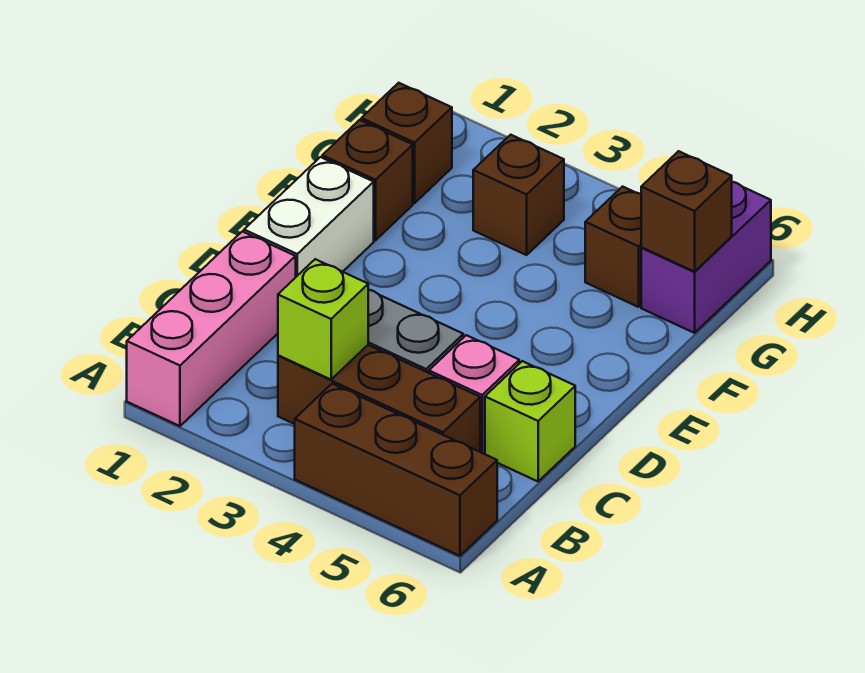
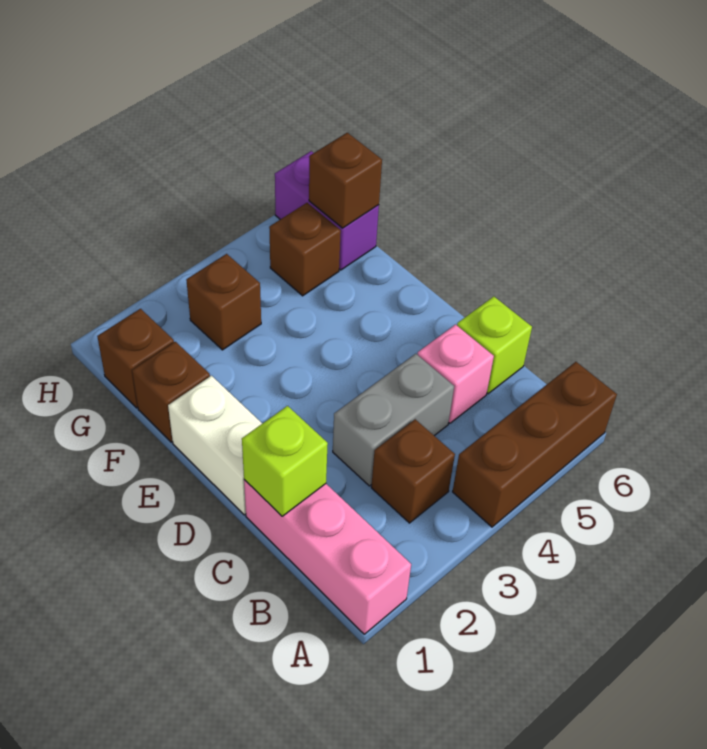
brown brick B3:B5 level 1 -> brown brick B3 level 1
lime brick B3 level 2 -> lime brick C1 level 2

